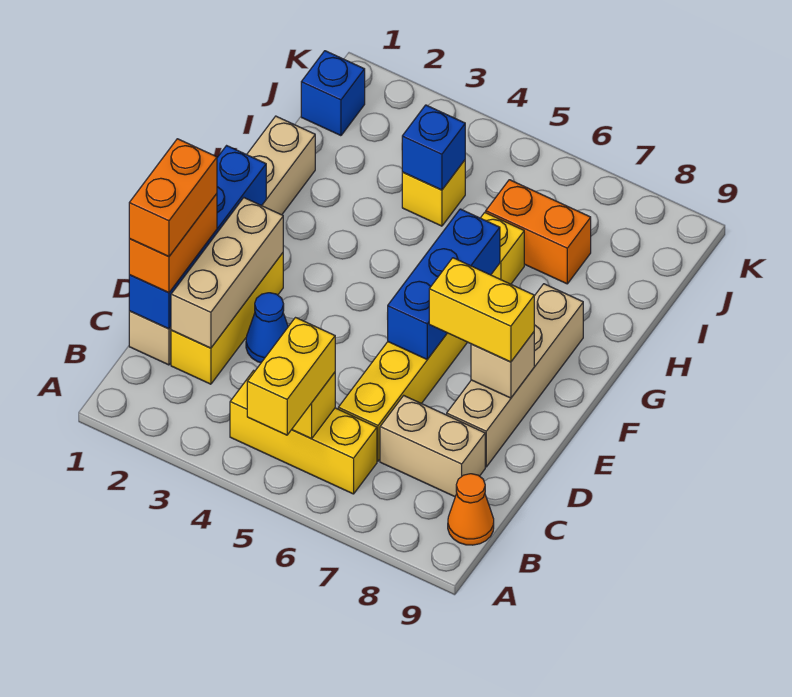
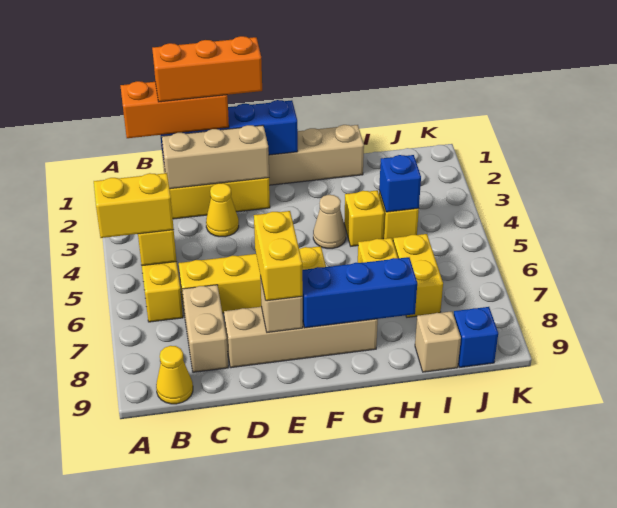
orange cone B9 level 1 -> yellow cone B9 level 1
orange brick C1:D1 level 3 -> orange brick B1:D1 level 3
orange brick C1:D1 level 4 -> orange brick C1:E1 level 4
blue cone D3 level 1 -> yellow cone D3 level 1
blue brick E6:G6 level 2 -> blue brick F8:H8 level 2
none -> tan cone G4 level 1
none -> yellow brick H4 level 1
orange brick I6:I7 level 1 -> yellow brick I6:I7 level 1
none -> tan brick I9 level 1
blue brick J1 level 1 -> blue brick J9 level 1

